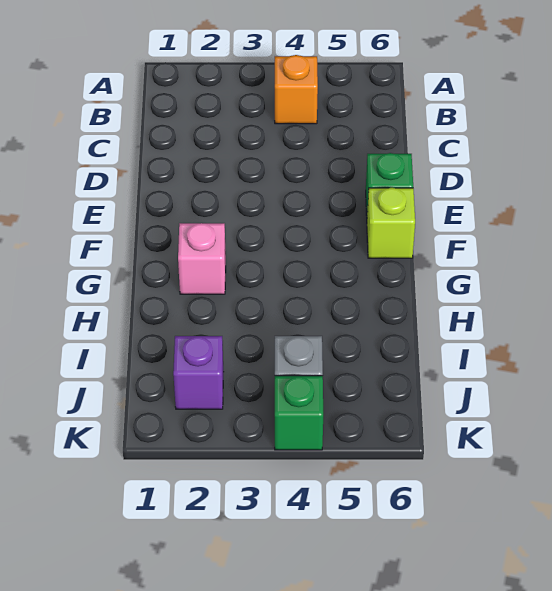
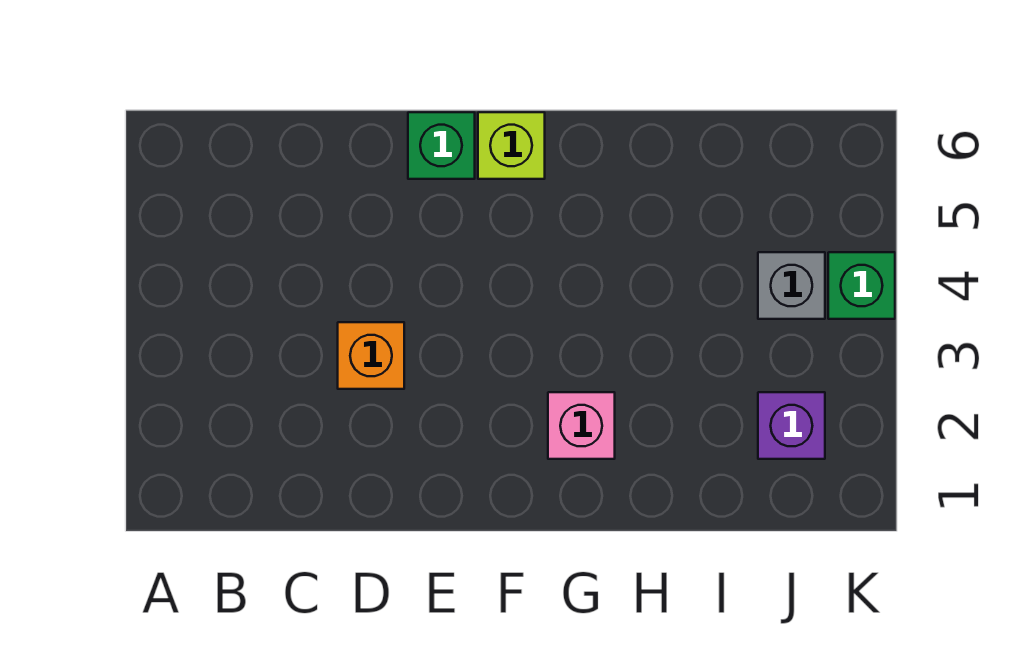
orange brick B4 level 1 -> orange brick D3 level 1

